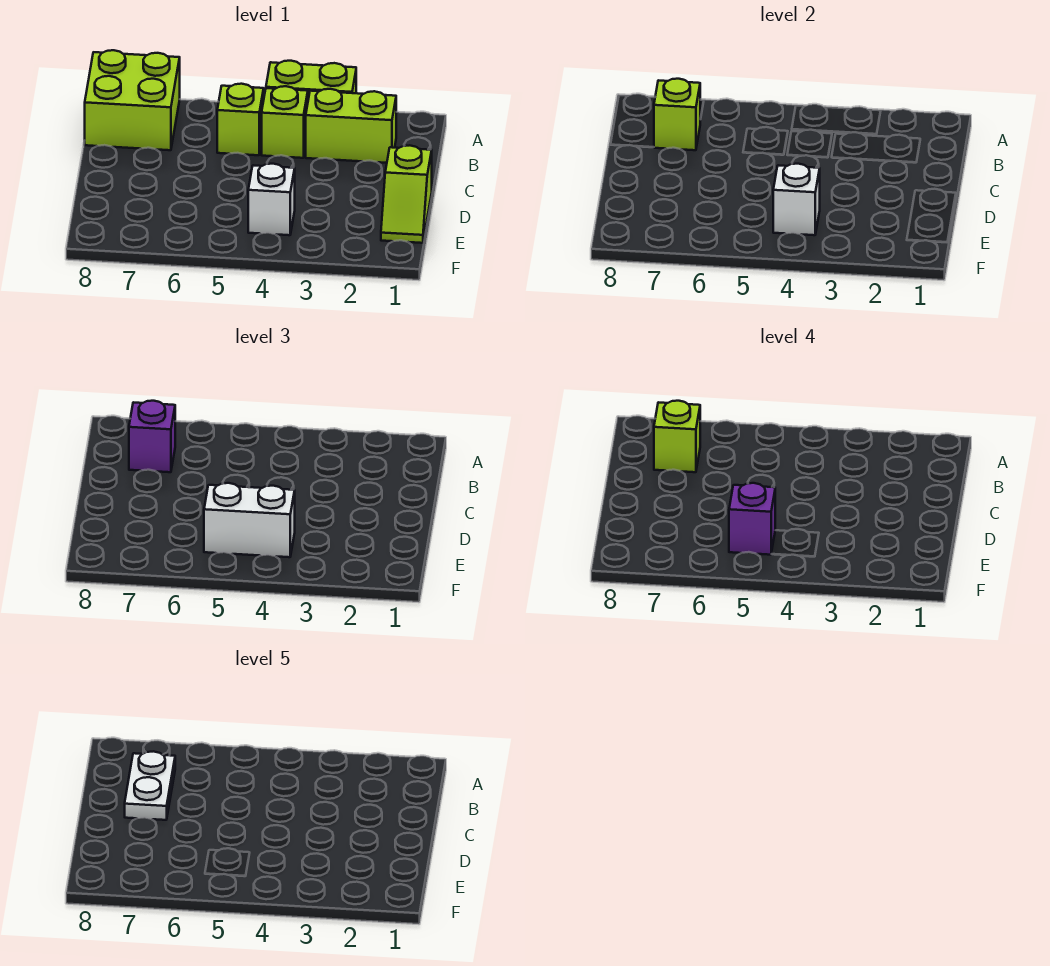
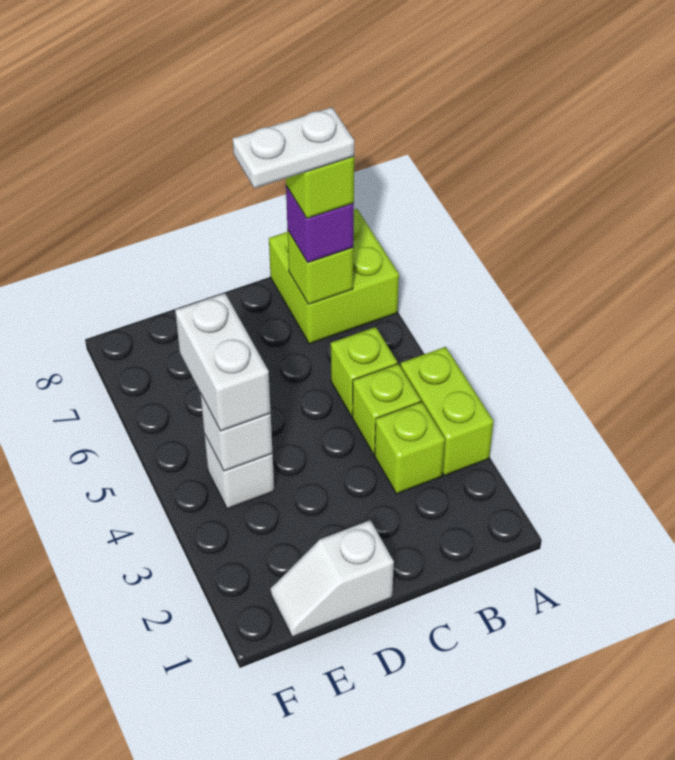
lime brick B2:B3 level 1 -> lime brick B3 level 1
lime slope D1:E1 level 1 top D -> white slope D1:E1 level 1 top D
purple brick E5 level 4 -> none

